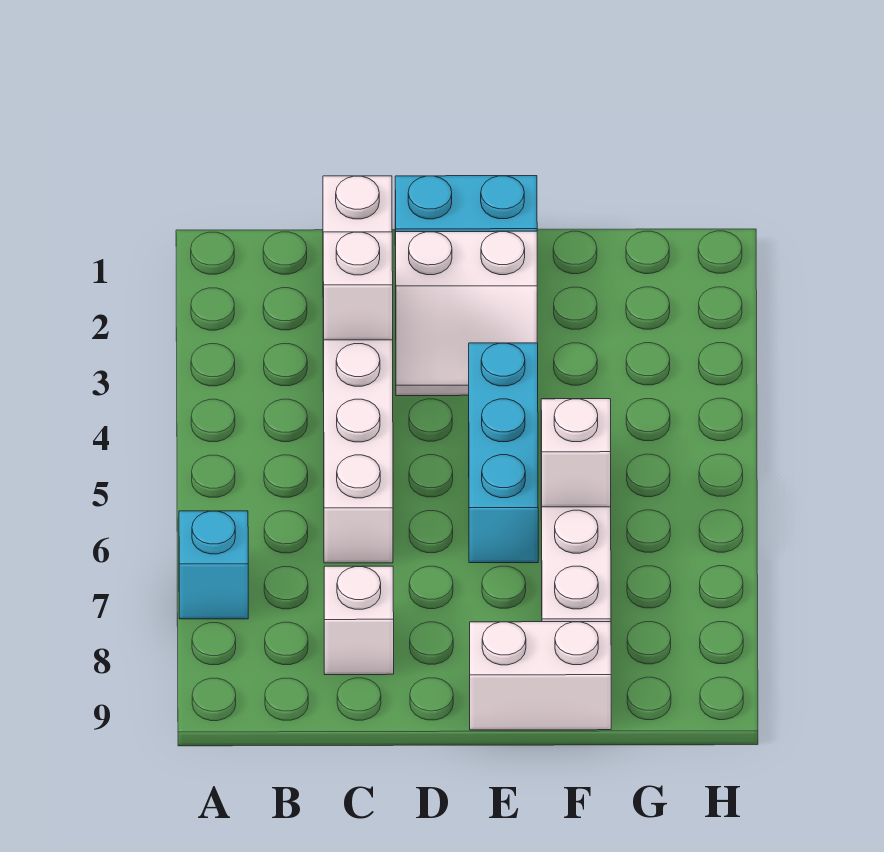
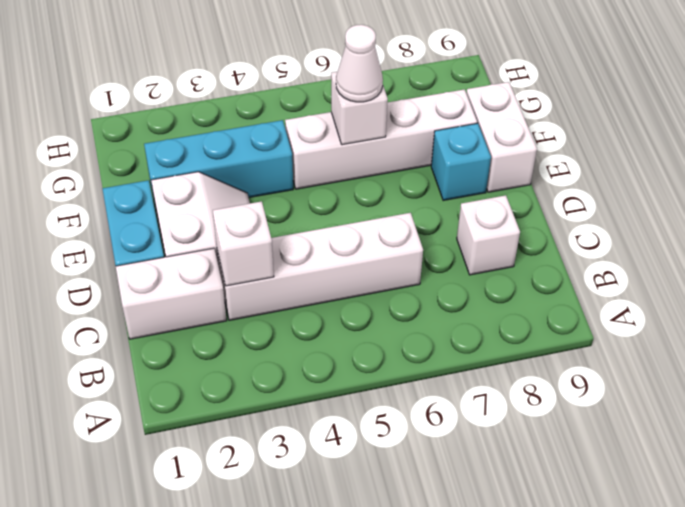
cyan brick A7 level 1 -> cyan brick E8 level 1
cyan brick E4:E6 level 1 -> cyan brick F2:F4 level 1
none -> white cone F6 level 3

